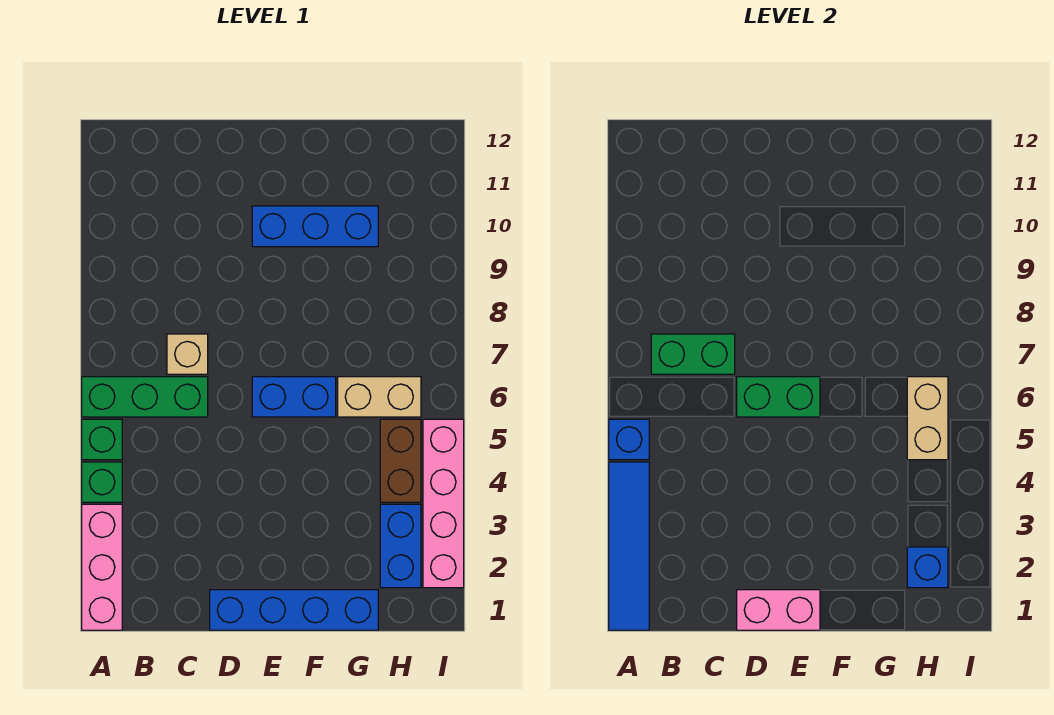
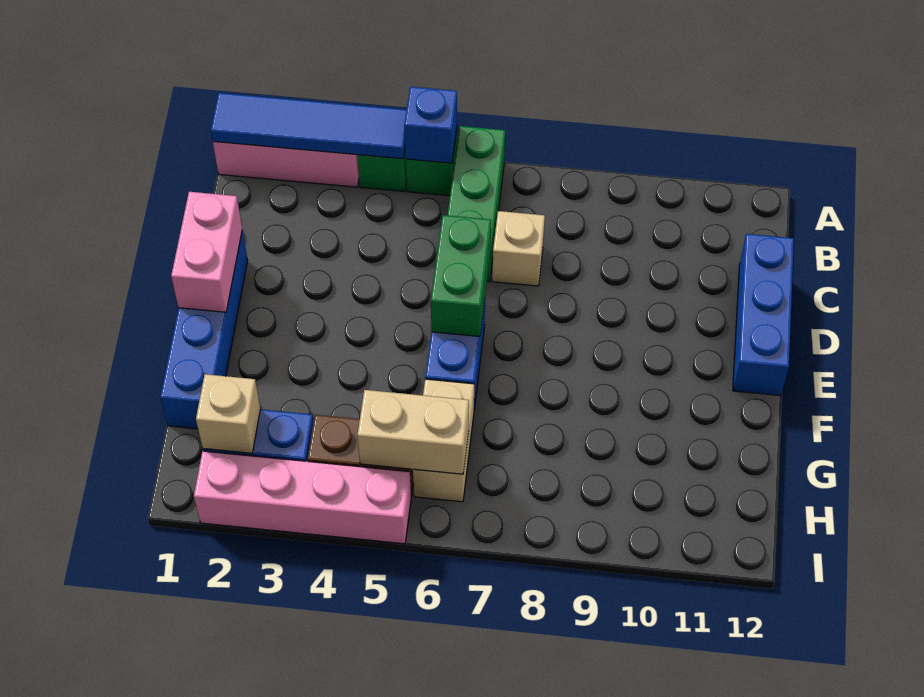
green brick B7:C7 level 2 -> none
blue brick E10:G10 level 1 -> blue brick C12:E12 level 1
blue brick H2 level 2 -> tan brick H2 level 2

